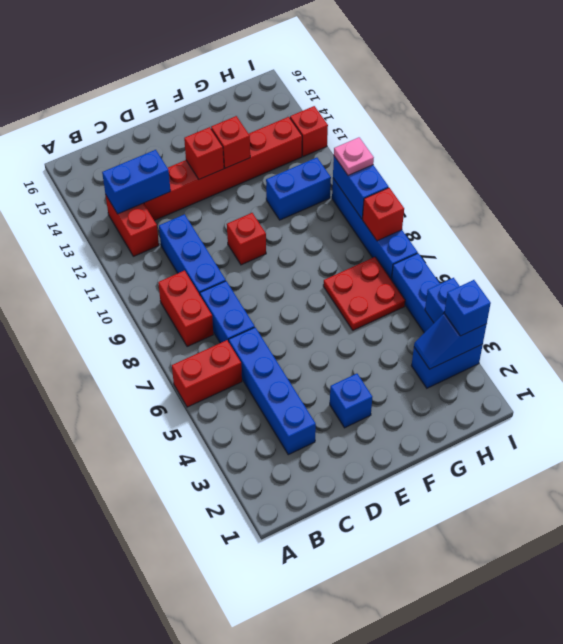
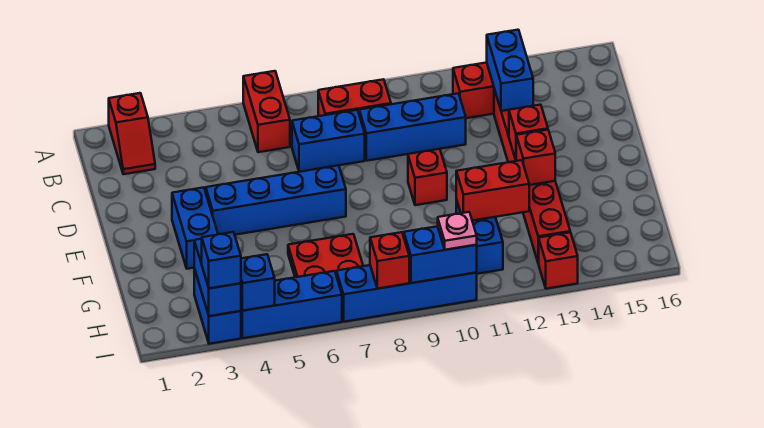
none -> red slope A2:B2 level 1 top A
blue brick C3:C6 level 1 -> blue brick E4:E7 level 1
blue brick E3 level 1 -> blue brick E3:F3 level 1
none -> red brick G11:G12 level 2
blue slope H3:I3 level 2 top I -> blue brick H3:I3 level 2

